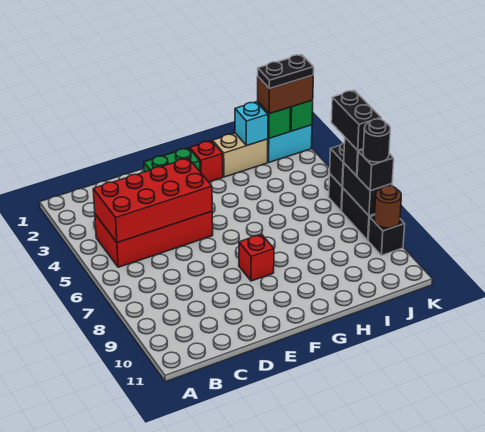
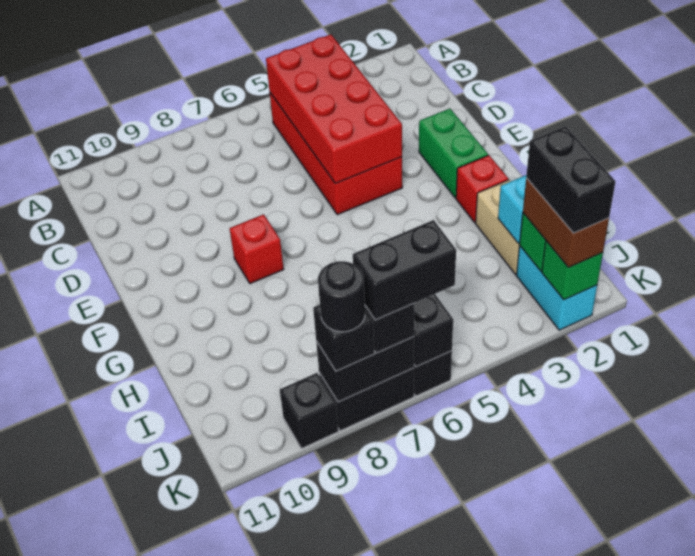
black plate J2:K2 level 4 -> black brick J2:K2 level 4
brown round brick K9 level 2 -> none

